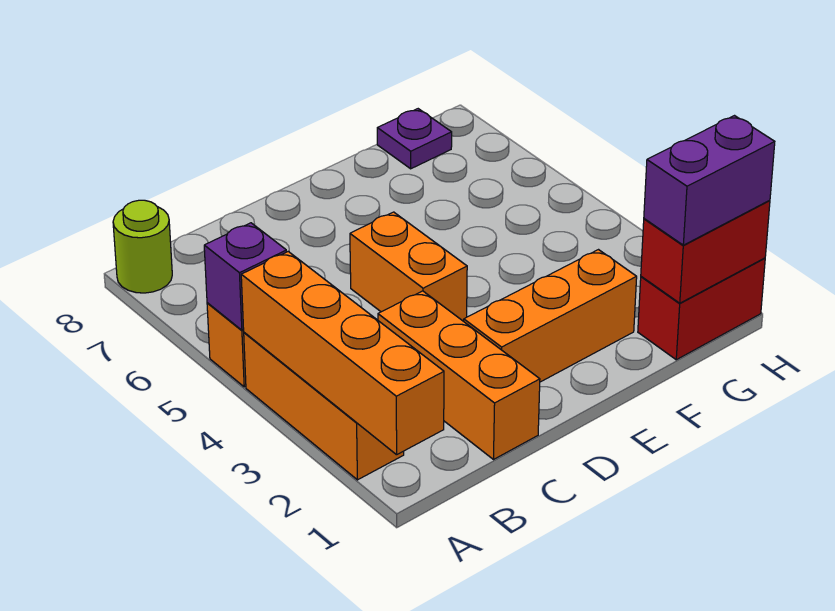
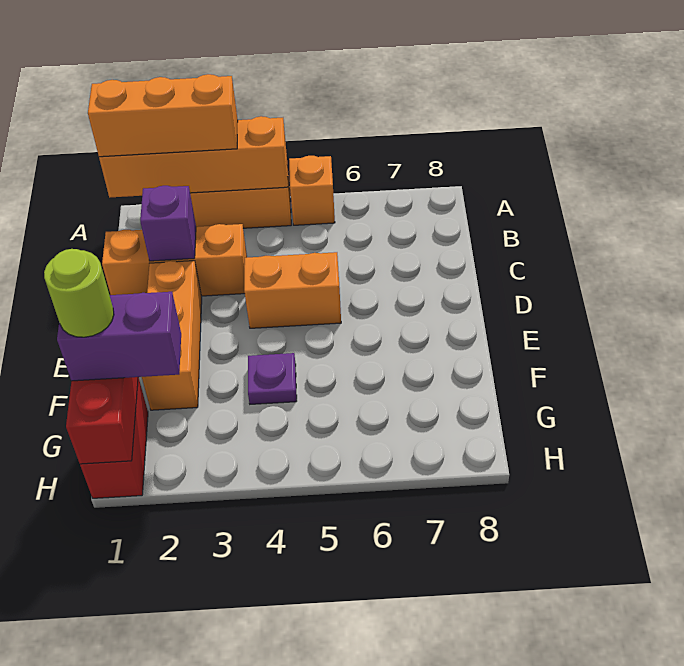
none -> orange brick A1:A3 level 3
purple brick A5 level 2 -> purple brick C2 level 2
lime round brick A8 level 1 -> lime round brick G1 level 4
purple brick G1:H1 level 3 -> purple brick G1:G2 level 3
purple plate G8 level 1 -> purple plate F4 level 1

